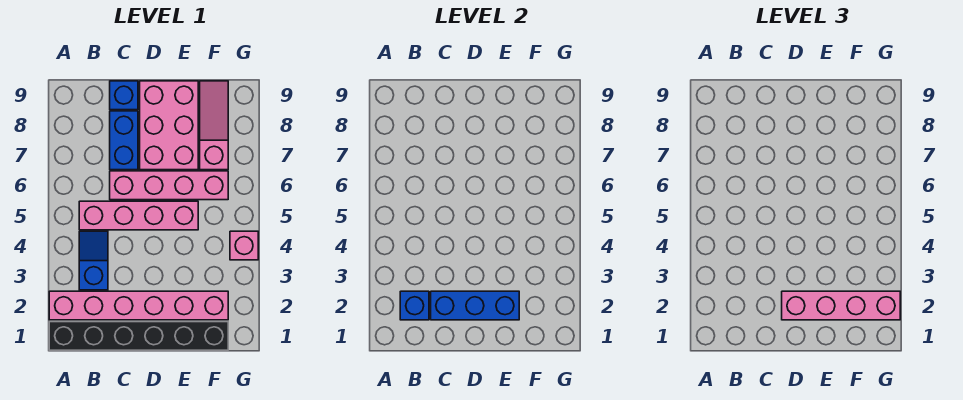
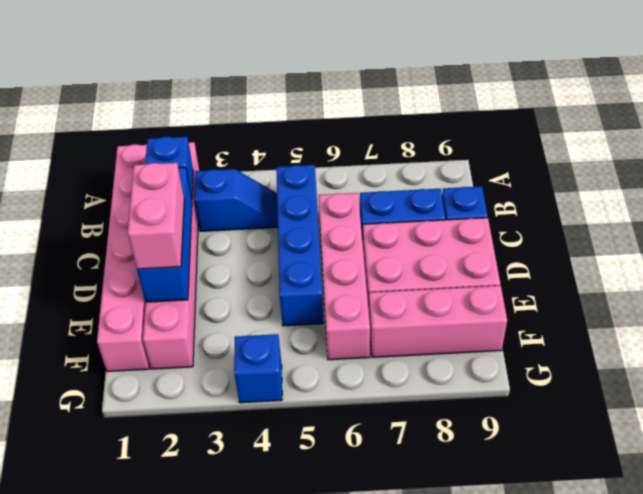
black brick A1:F1 level 1 -> pink brick A1:F1 level 1
pink brick B5:E5 level 1 -> blue brick B5:E5 level 1
pink brick D2:G2 level 3 -> pink brick D2:E2 level 3
pink slope F7:F9 level 1 top 7 -> pink brick F7:F9 level 1
pink brick G4 level 1 -> blue brick G4 level 1

